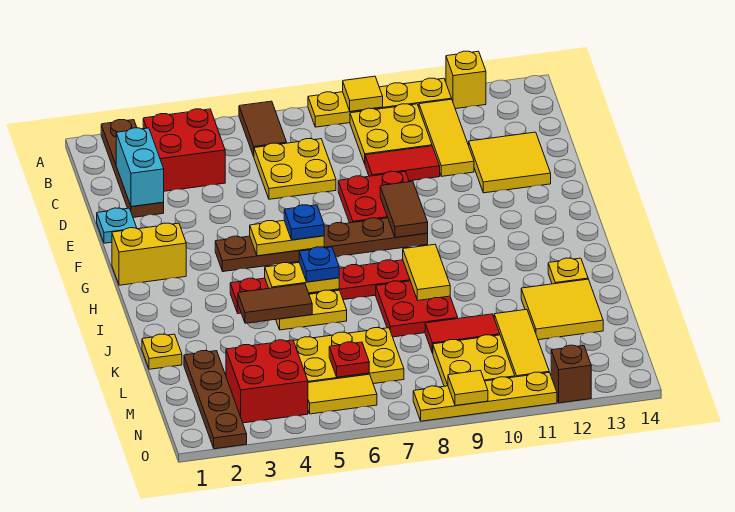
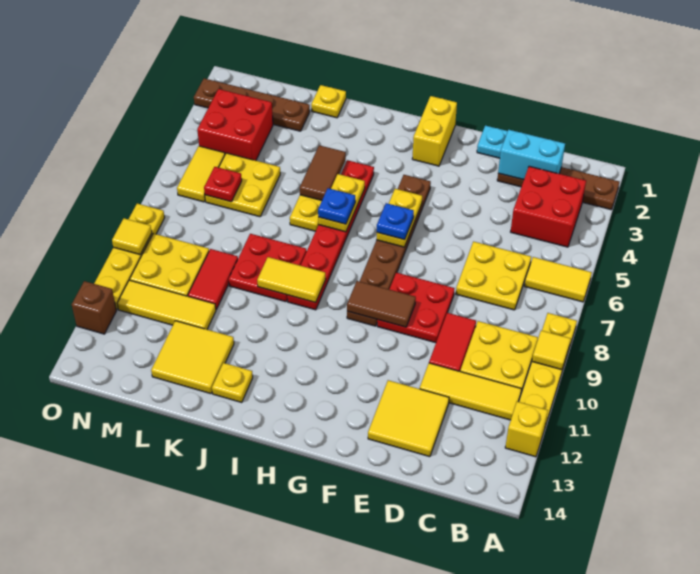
brown tile A6:B6 level 1 -> yellow tile A6:B6 level 1
yellow plate L5:M7 level 1 -> yellow plate L5:M6 level 1

